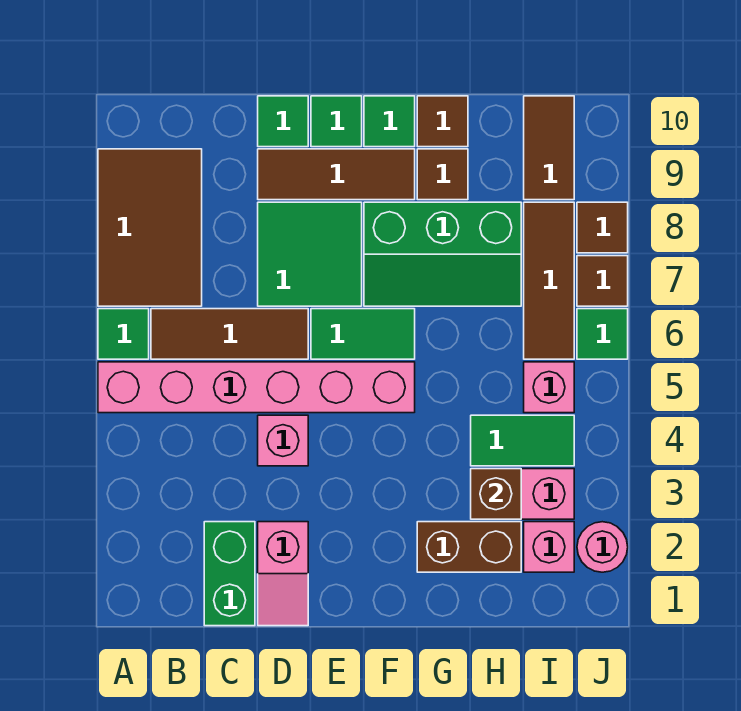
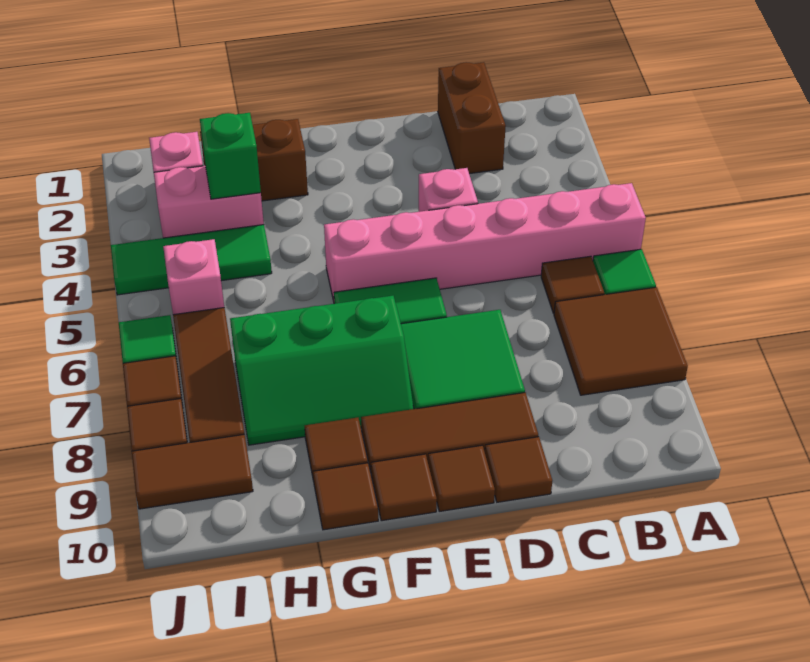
brown tile A7:B9 level 1 -> brown tile A7:B8 level 1
brown tile B6:D6 level 1 -> brown tile B6 level 1
green brick C1:C2 level 1 -> brown brick C1:C2 level 1
pink slope D1:D2 level 1 top 2 -> none
green tile D10 level 1 -> brown tile D10 level 1
green tile E10 level 1 -> brown tile E10 level 1
green slope F7:H8 level 1 top 8 -> green slope F7:H8 level 1 top 7
green tile F10 level 1 -> brown tile F10 level 1
brown brick H3 level 2 -> green brick H3 level 2
green tile H4:I4 level 1 -> green tile H4:J4 level 1
brown tile I9:I10 level 1 -> brown tile I9:J9 level 1
pink round brick J2 level 1 -> none

